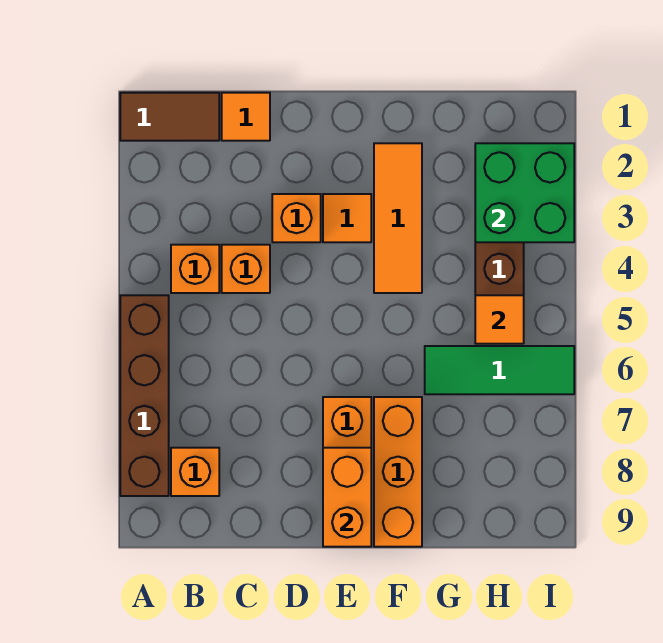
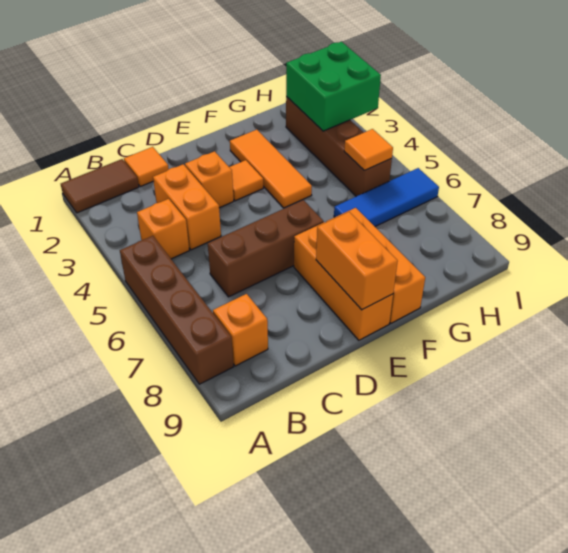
orange brick C4 level 1 -> orange brick C3:C4 level 1
none -> brown brick C6:E6 level 1
green tile G6:I6 level 1 -> blue tile G6:I6 level 1

